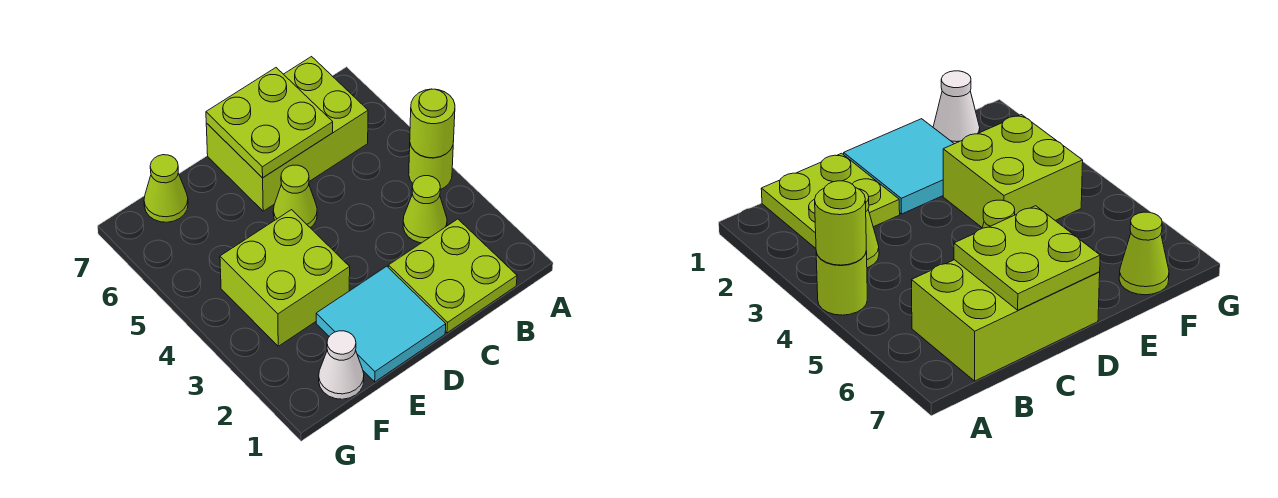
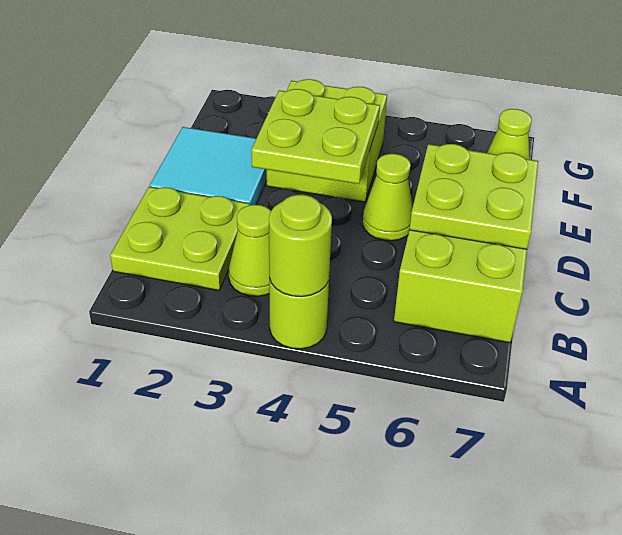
none -> lime plate D3:E4 level 2
white cone F1 level 1 -> none

